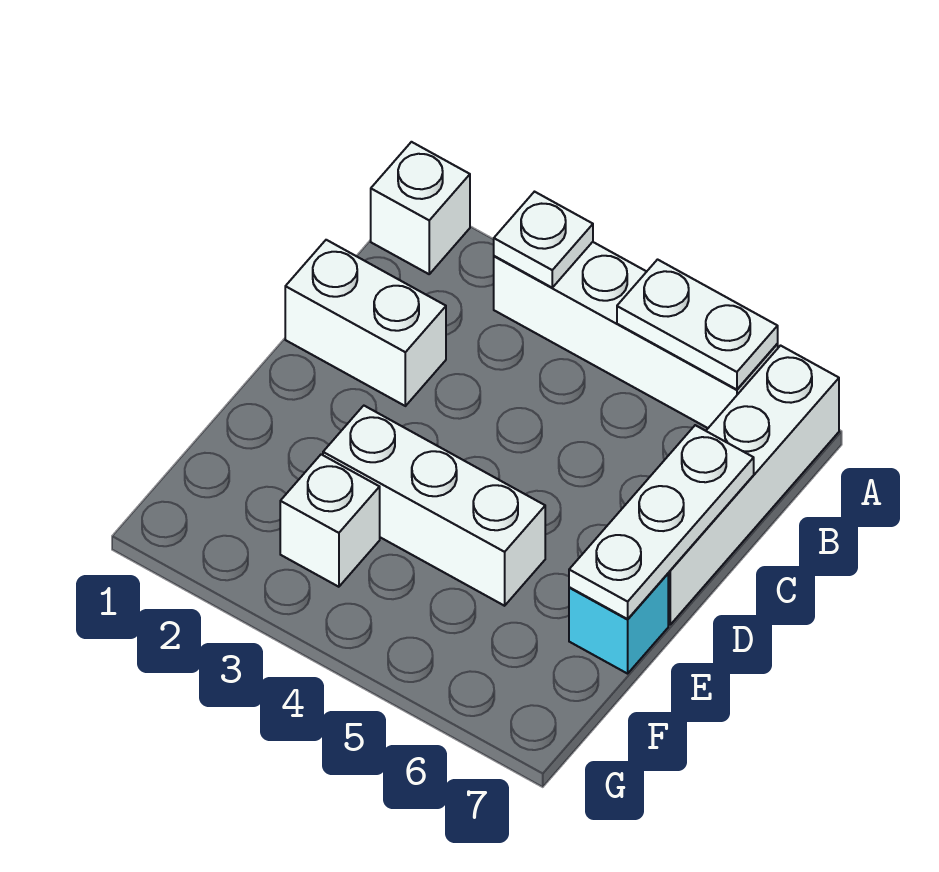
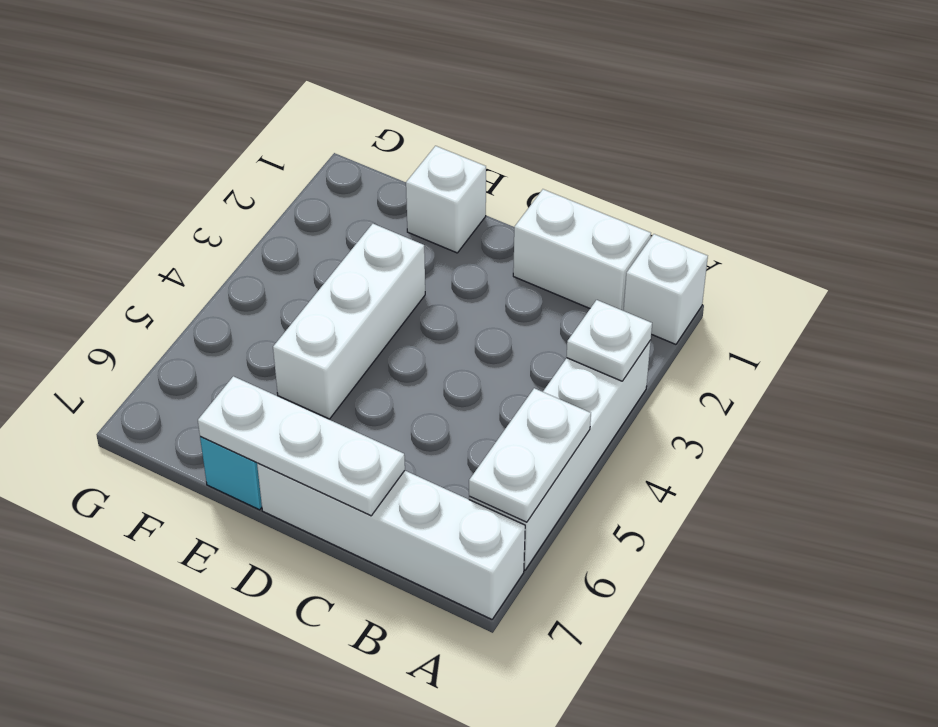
white brick C1:C2 level 1 -> white brick B1:C1 level 1
white brick F3 level 1 -> white brick E1 level 1

